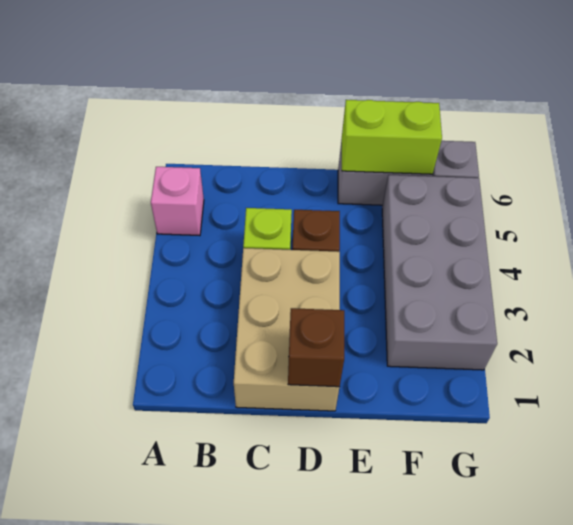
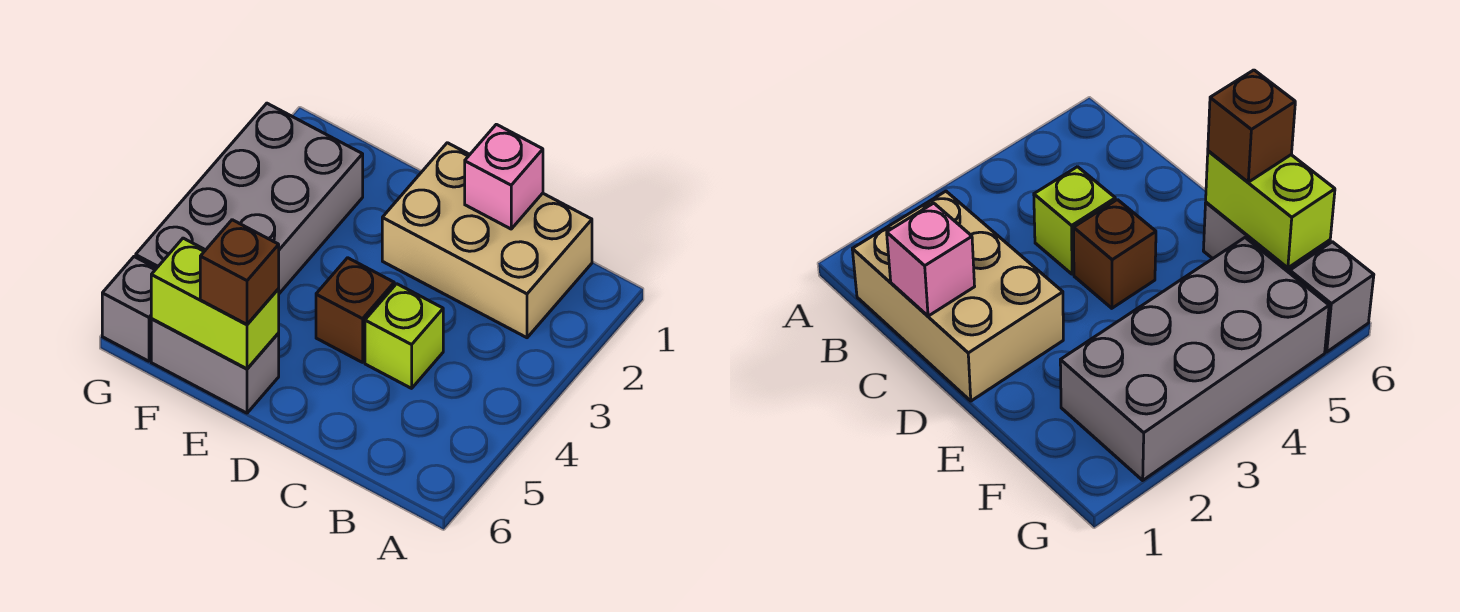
pink brick A5 level 1 -> pink brick C1 level 2
tan brick C1:D3 level 1 -> tan brick B1:D2 level 1
brown brick D1 level 2 -> brown brick E6 level 3

